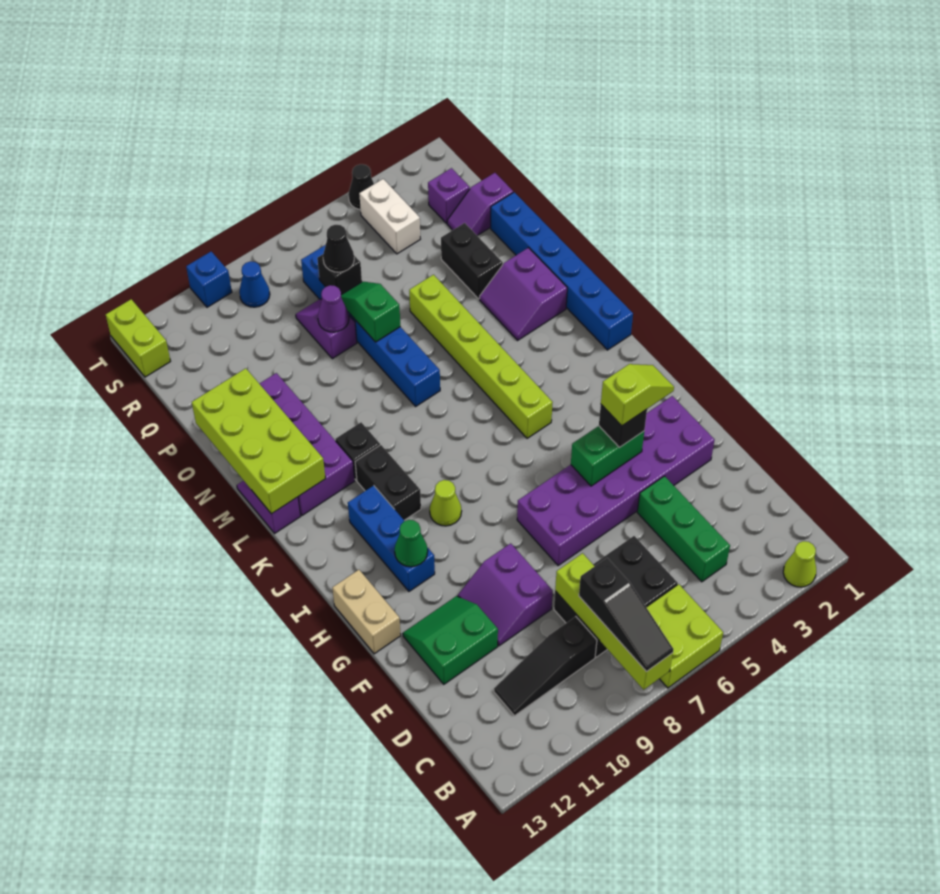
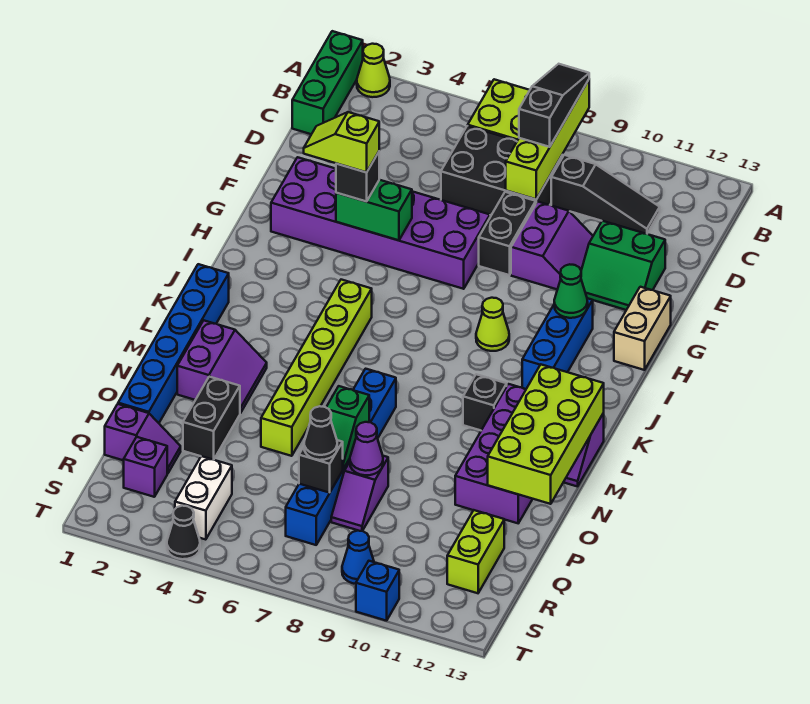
green brick C4:E4 level 1 -> green brick A1:C1 level 1
black brick J10:K10 level 1 -> black brick E8:F8 level 1
lime brick S13:T13 level 1 -> lime brick Q12:R12 level 1

